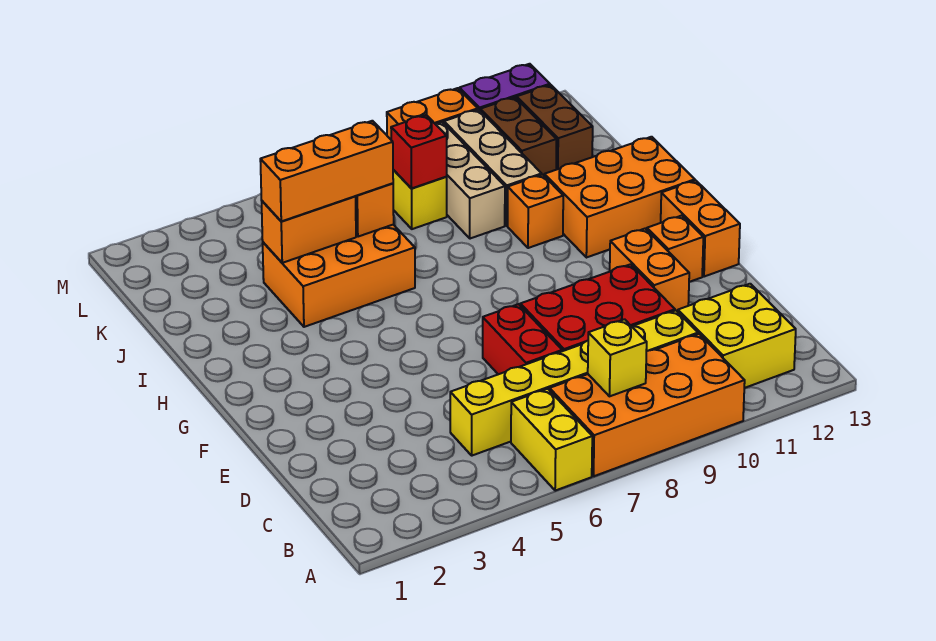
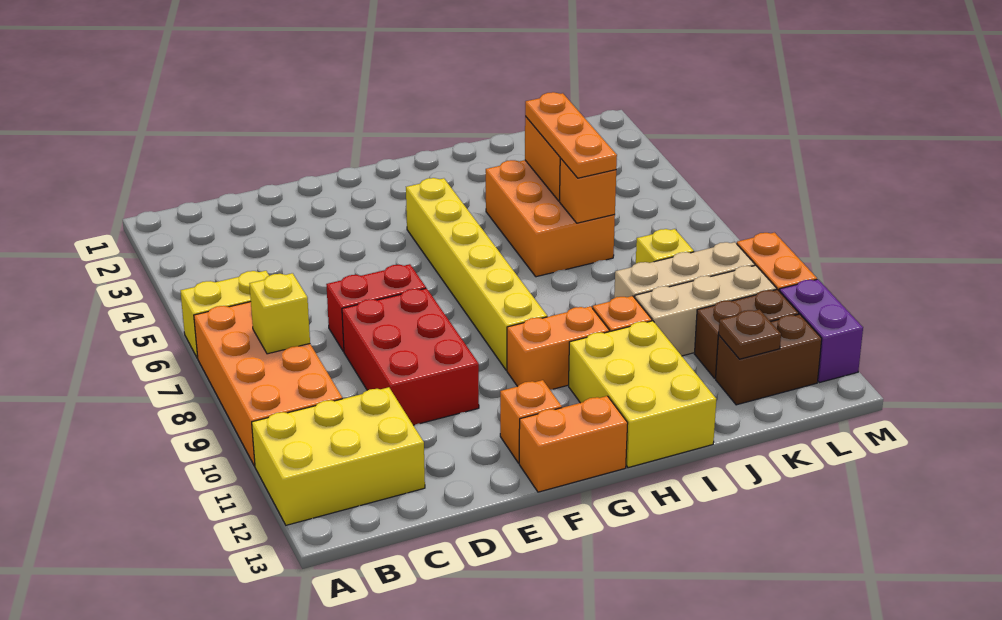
yellow brick B11:C12 level 1 -> yellow brick A11:C12 level 1
yellow brick C5:C10 level 1 -> yellow brick G4:G9 level 1
orange brick E11:F11 level 1 -> orange brick G10:H10 level 1
orange brick H11:I13 level 1 -> yellow brick H11:I13 level 1
orange brick J4:J6 level 3 -> orange plate J4:J6 level 3
red brick K8 level 2 -> none
none -> brown plate K12 level 2

